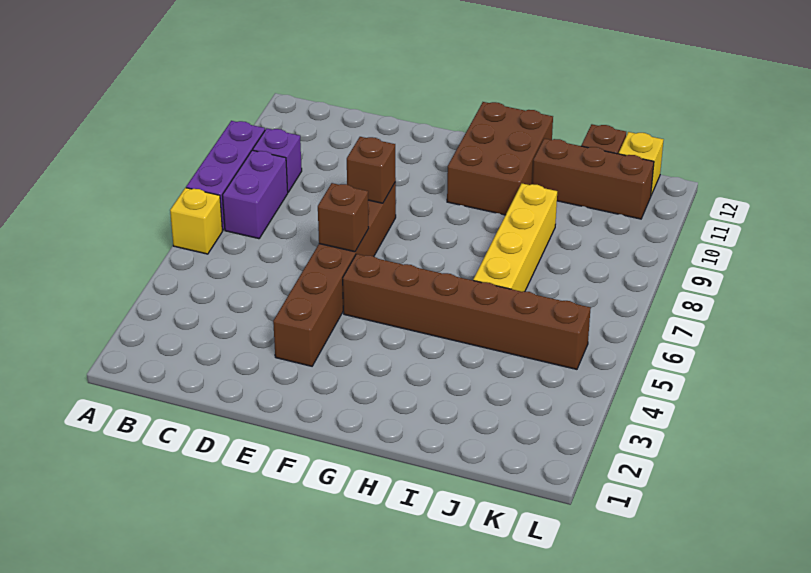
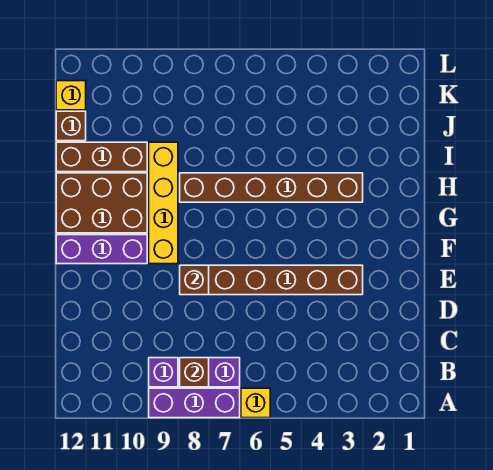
brown brick E6 level 2 -> brown brick B8 level 2
brown brick F5:K5 level 1 -> brown brick H3:H8 level 1
none -> purple brick F10:F12 level 1
yellow brick I6:I9 level 1 -> yellow brick F9:I9 level 1
brown brick I11:K11 level 1 -> brown brick I10:I12 level 1

